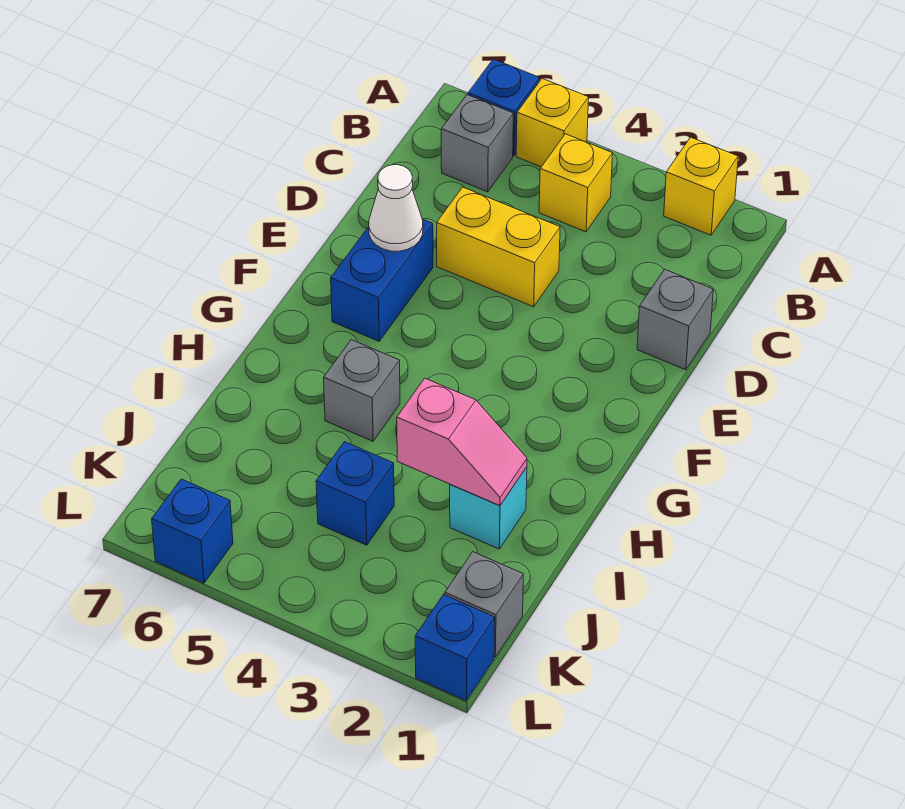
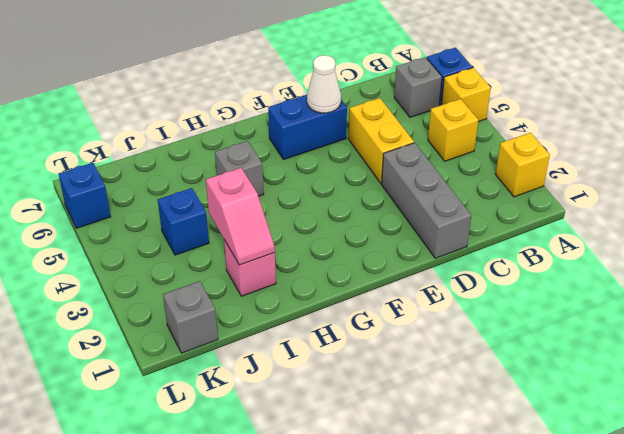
grey brick D1 level 1 -> grey brick D1:D3 level 1
cyan brick I2 level 1 -> pink brick I2 level 1
blue brick L1 level 1 -> none

